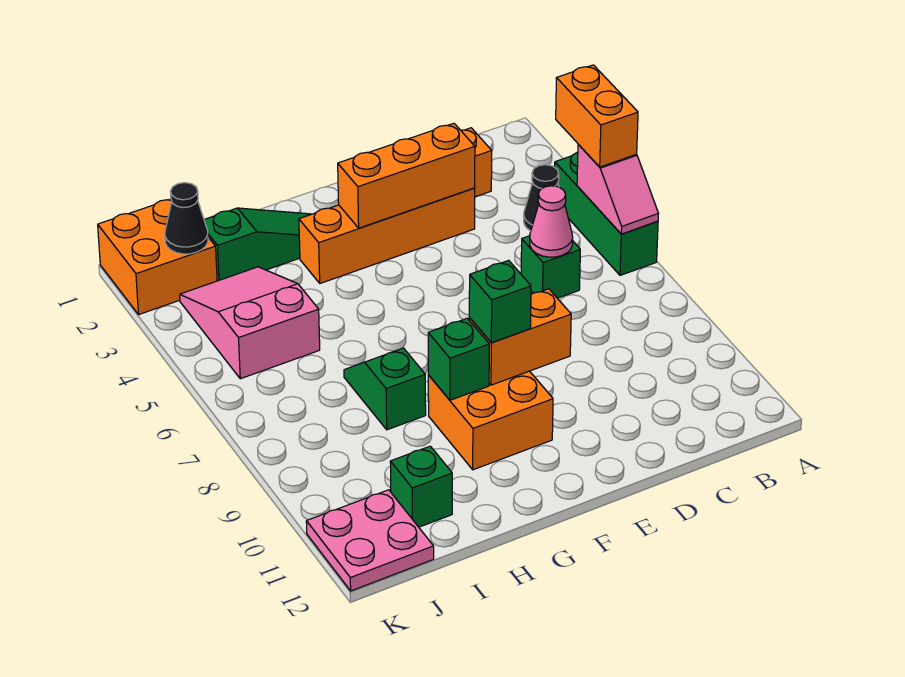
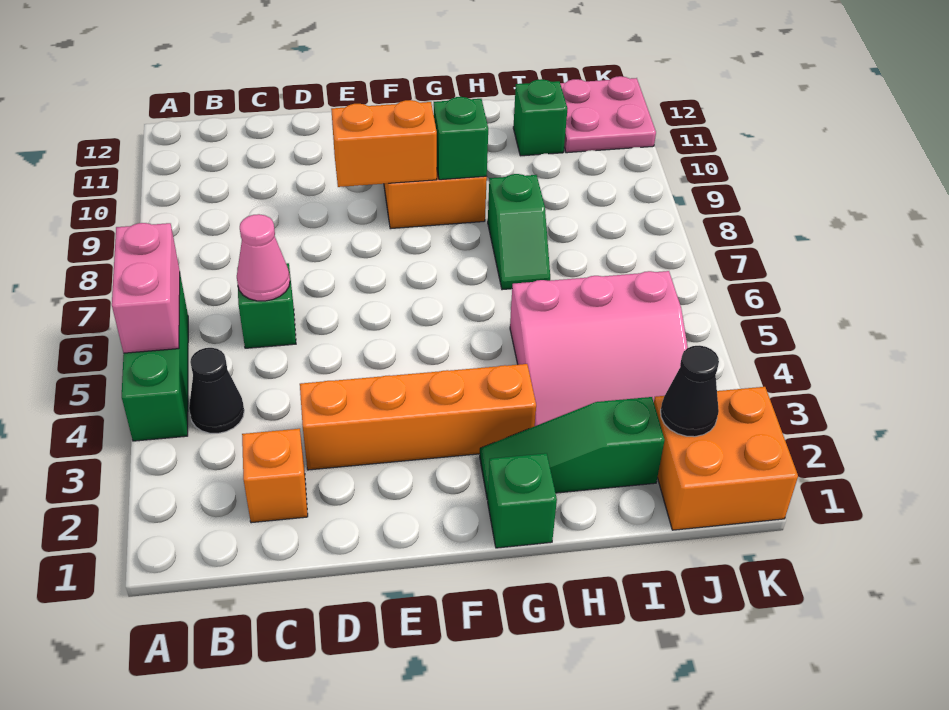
orange brick A4:A5 level 3 -> none
pink slope A5:A6 level 2 top 5 -> pink brick A5:A6 level 2
orange brick D3:F3 level 2 -> none
green brick F9 level 3 -> green brick G1 level 1
pink slope I3:J5 level 1 top 5 -> pink slope H3:J5 level 1 top 5

